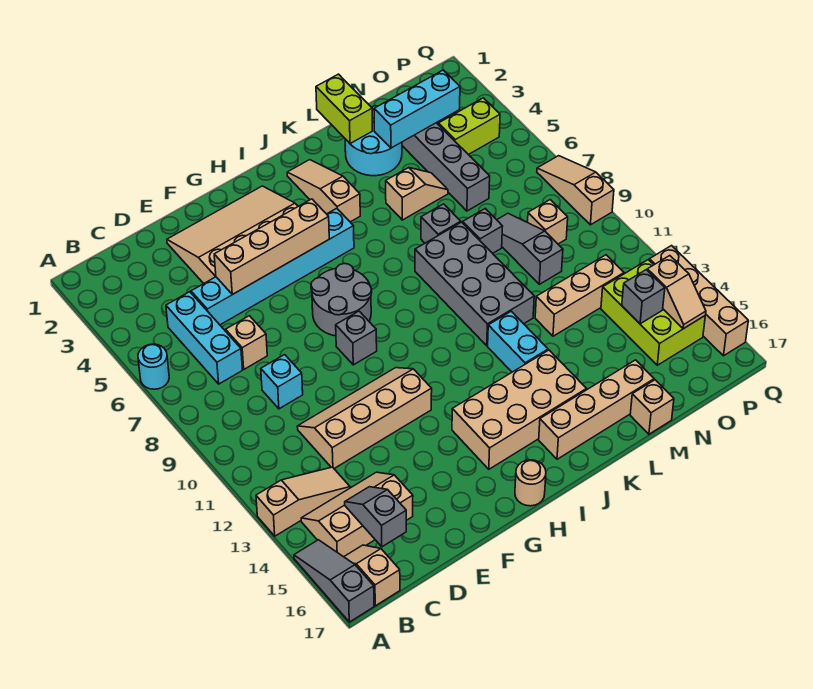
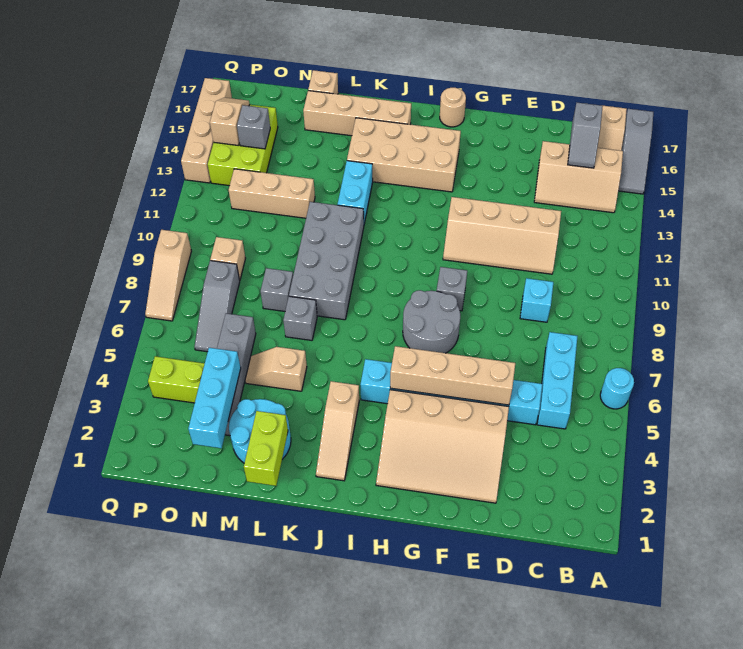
tan slope A13:C13 level 1 top A -> none
tan brick D7 level 1 -> none
cyan brick M3:O3 level 2 -> cyan brick N2:N4 level 2
grey slope N8:N10 level 1 top 10 -> grey slope O6:O8 level 1 top 8

